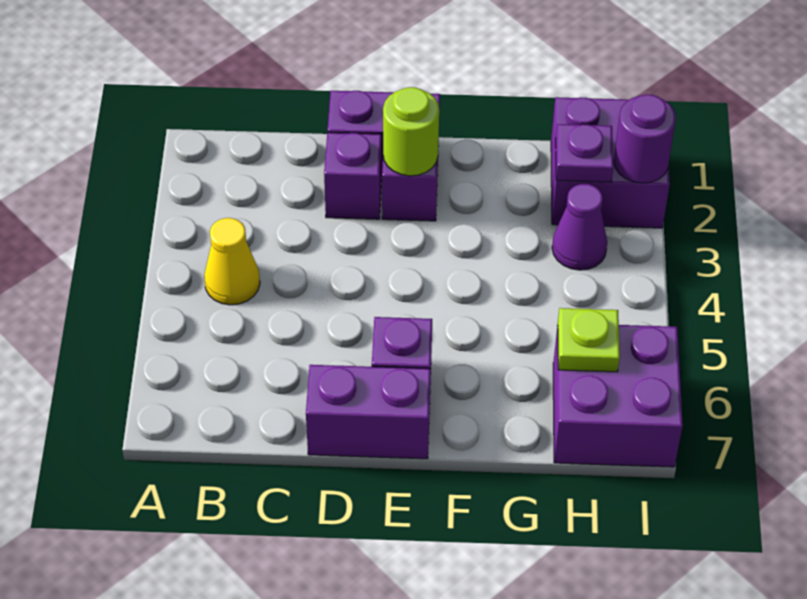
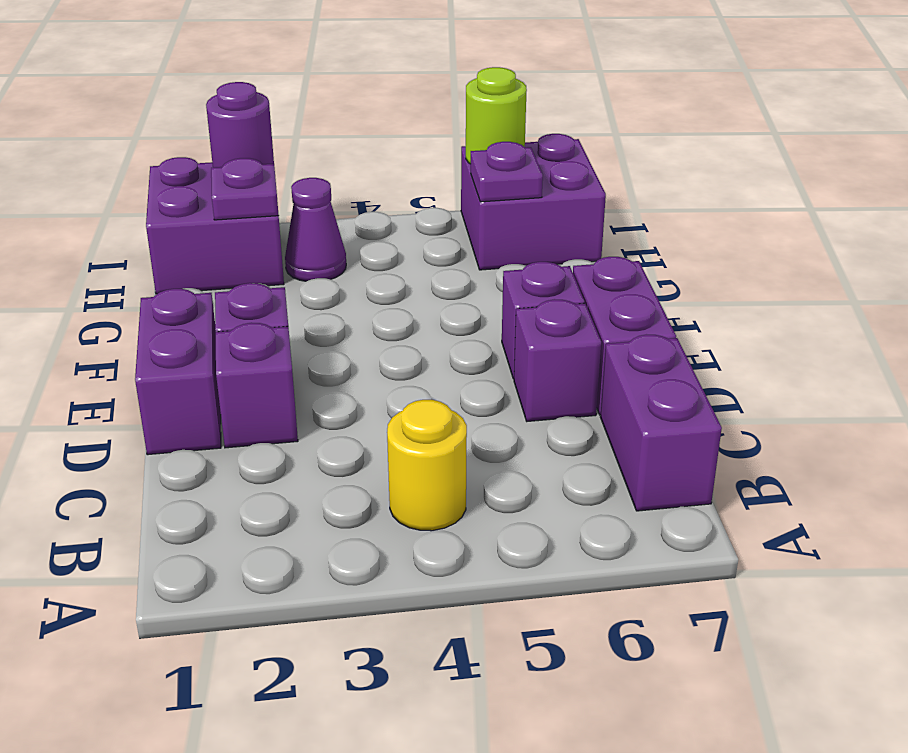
yellow cone B4 level 1 -> yellow round brick B4 level 1
none -> purple brick B7:C7 level 1
none -> purple brick D6 level 1
lime round brick E2 level 2 -> lime round brick I6 level 2
lime plate H6 level 2 -> purple plate H6 level 2

